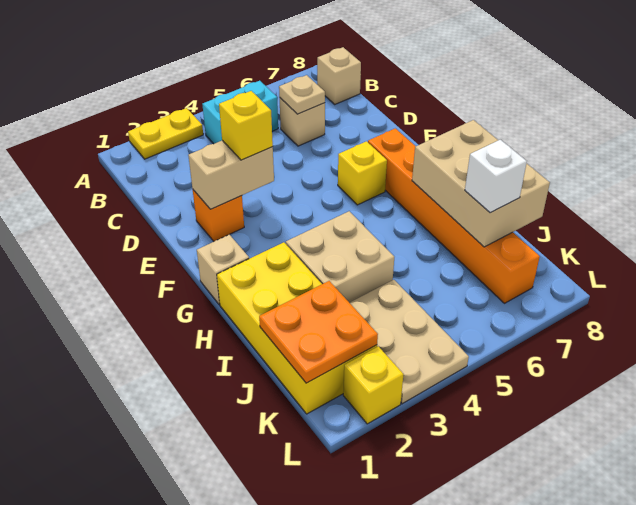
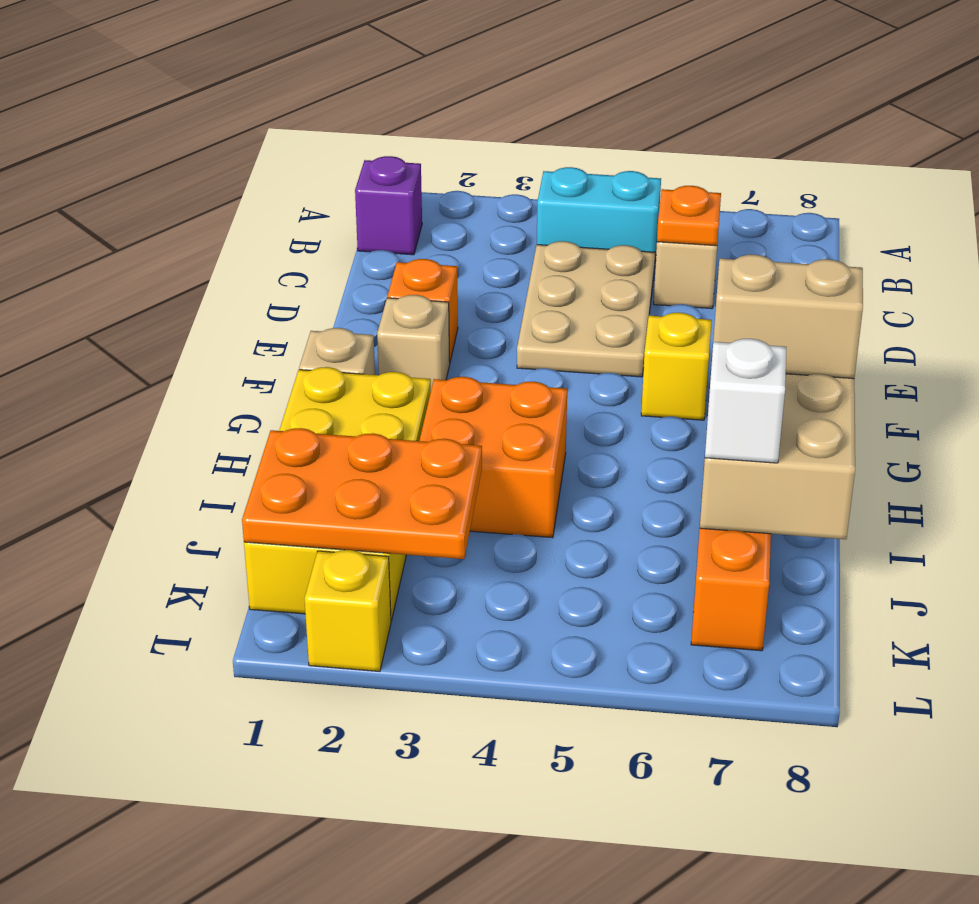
yellow plate A2:A3 level 1 -> none
none -> purple brick B1 level 1
tan brick B8 level 1 -> tan brick F2 level 1
tan plate C6 level 2 -> orange plate C6 level 2
tan brick E2:E3 level 2 -> tan brick H7:H8 level 3
yellow brick E3 level 3 -> none
tan brick H3:I4 level 1 -> orange brick H3:I4 level 1
orange plate J1:K2 level 2 -> orange plate J1:K3 level 2
tan plate J3:L4 level 1 -> tan plate C4:E5 level 1

